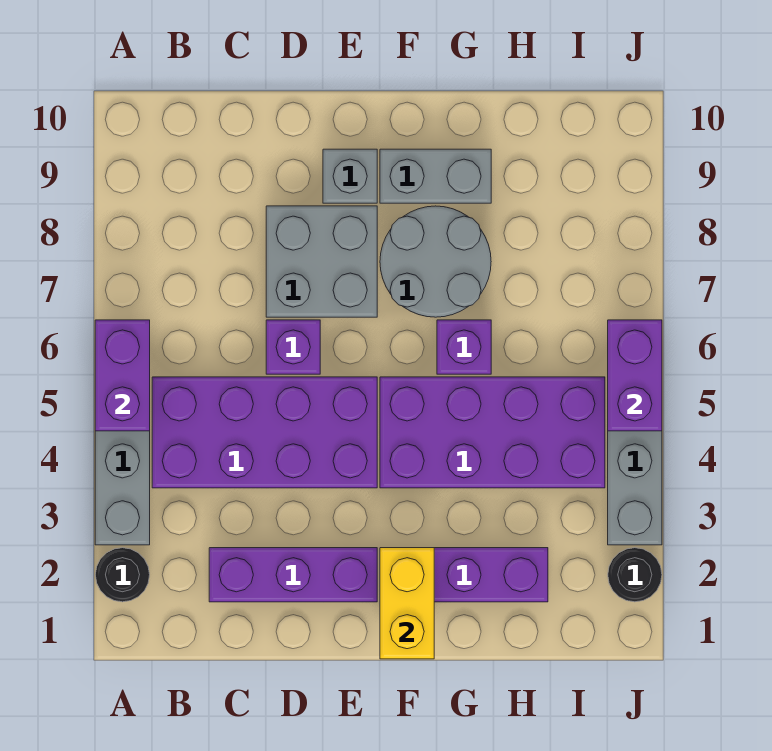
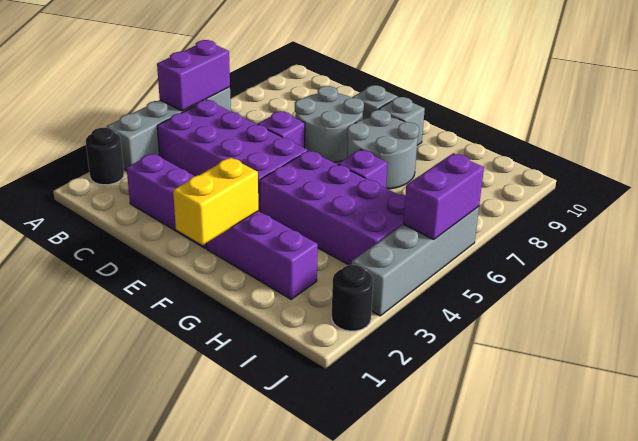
grey brick D7:E8 level 1 -> grey round brick D7:E8 level 1
grey brick F9:G9 level 1 -> grey brick F9 level 1

